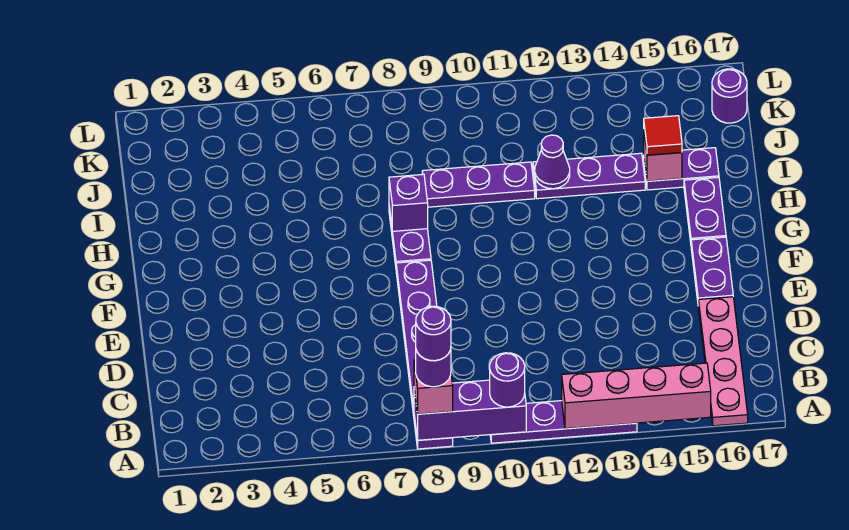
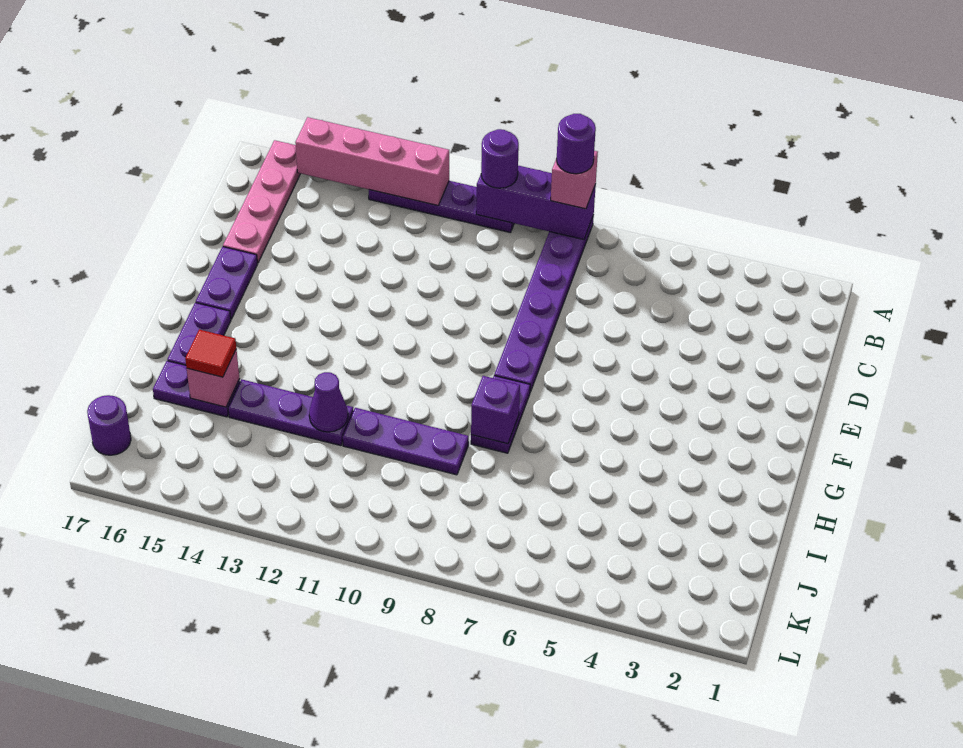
purple round brick A8 level 5 -> none

